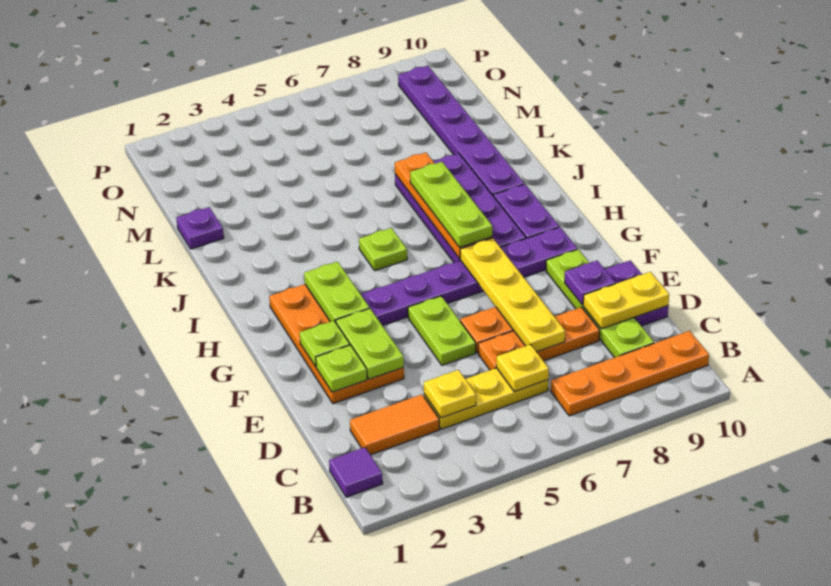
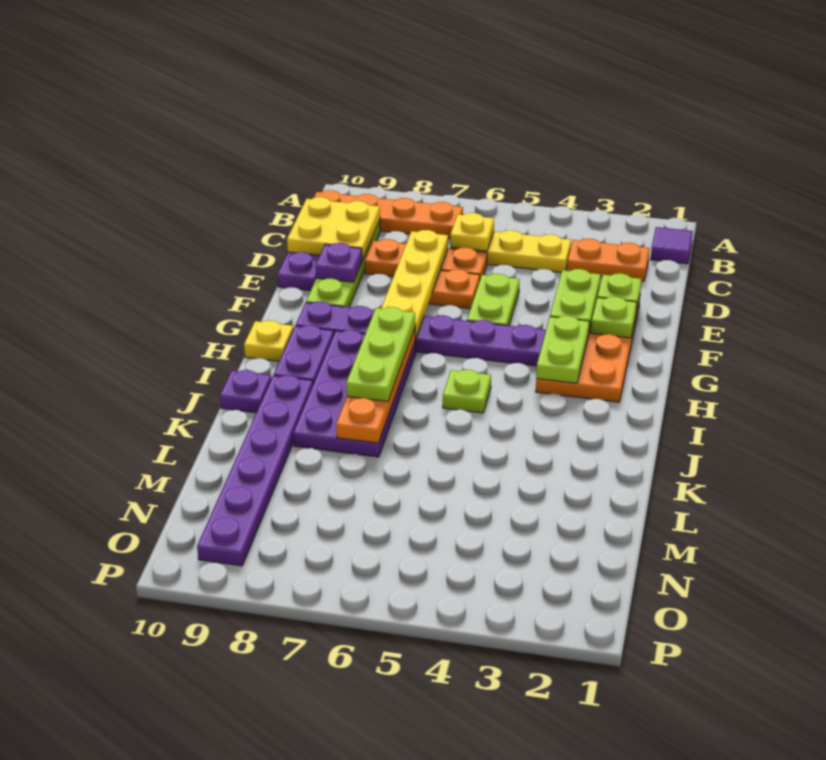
orange tile C2:C3 level 1 -> orange plate C2:C3 level 1
yellow plate C4 level 2 -> yellow plate H10 level 1
yellow plate D9:D10 level 2 -> yellow plate C9:D10 level 2
purple plate L1 level 1 -> purple plate J10 level 1

